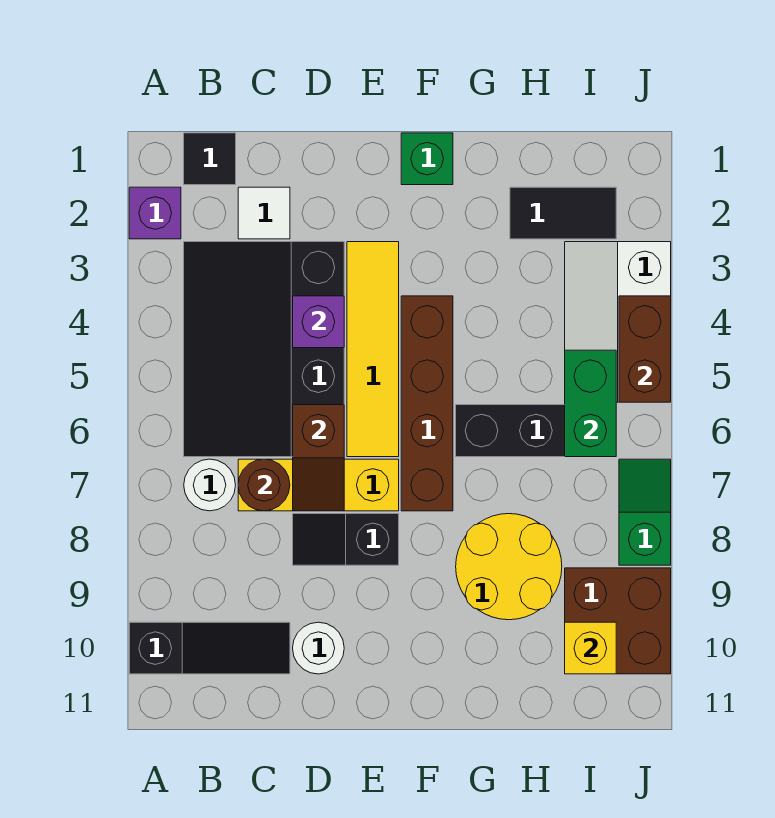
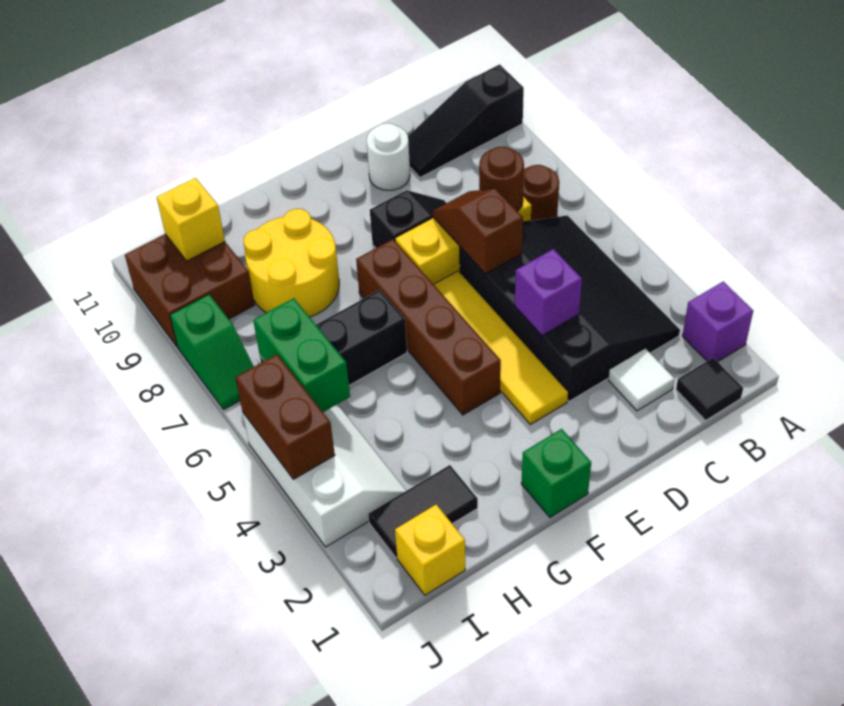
white round brick B7 level 1 -> brown round brick B7 level 1
none -> yellow brick I1 level 1

